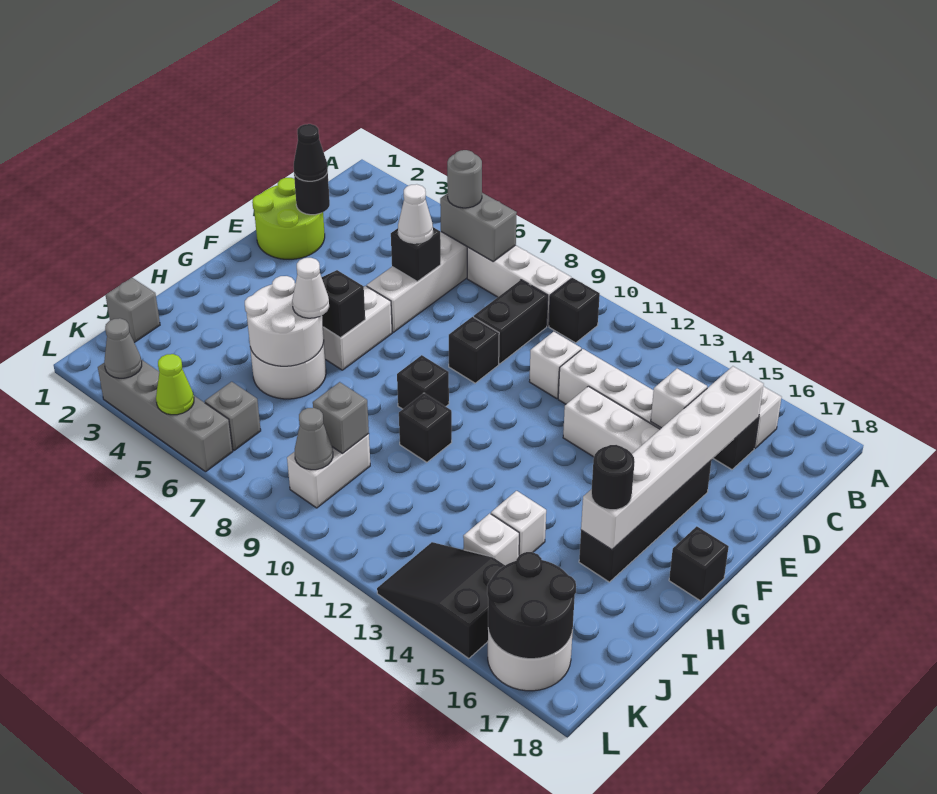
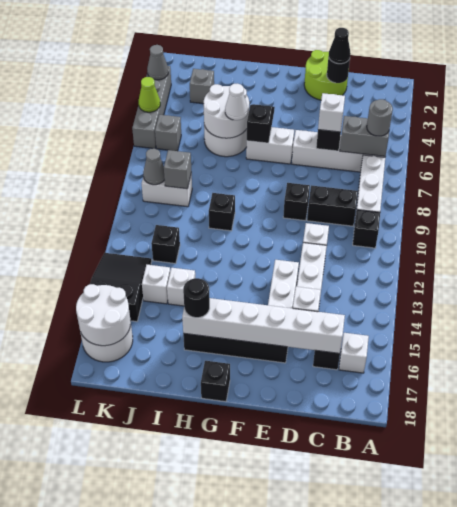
grey brick B6:B7 level 2 -> grey brick B6:C6 level 2
white cone D6 level 3 -> white brick D6 level 3
black brick G9 level 1 -> black brick J12 level 1
grey brick J1 level 1 -> grey brick J3 level 1
black round brick K16:L17 level 2 -> white round brick K16:L17 level 2

